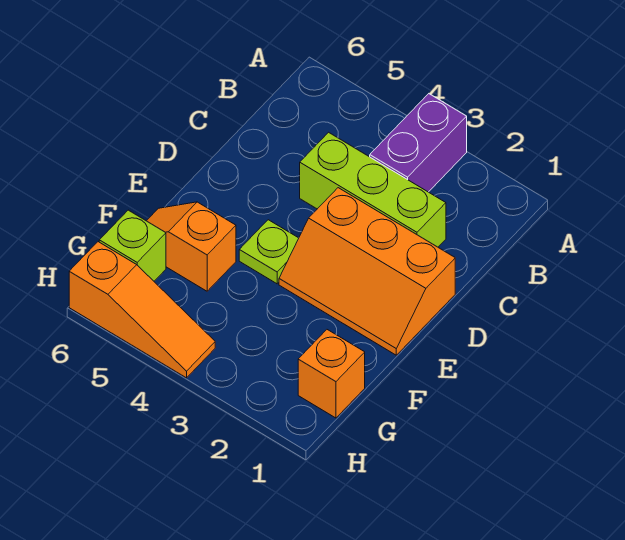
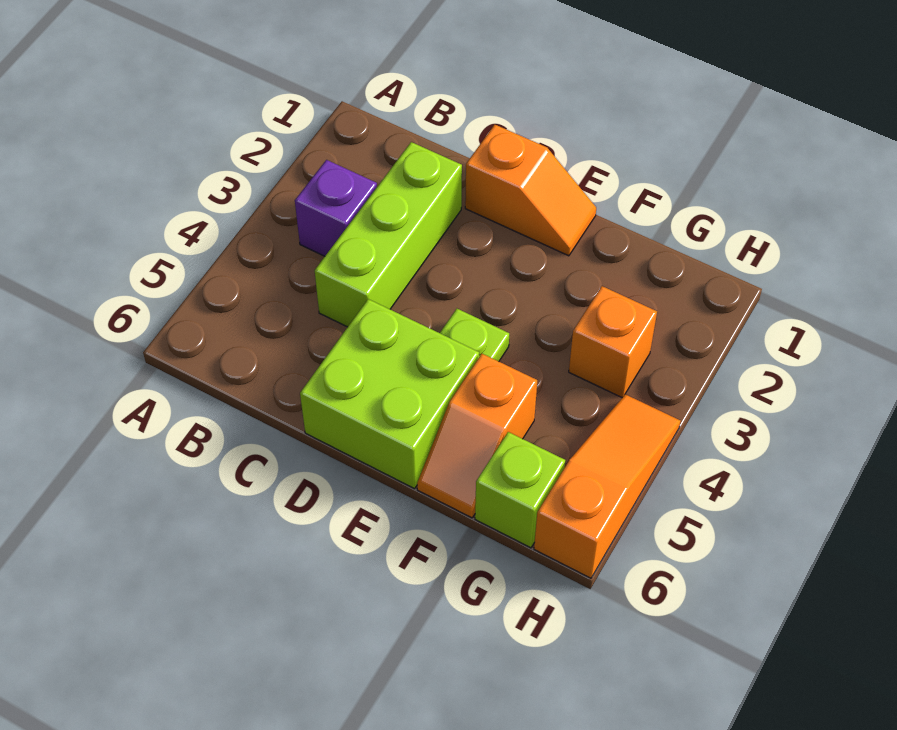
purple brick A3:B3 level 1 -> purple brick B3 level 1
orange slope D1:E3 level 1 top D -> orange slope D1:E1 level 1 top D
none -> lime brick D5:E6 level 1
orange brick G1 level 1 -> orange brick G3 level 1

